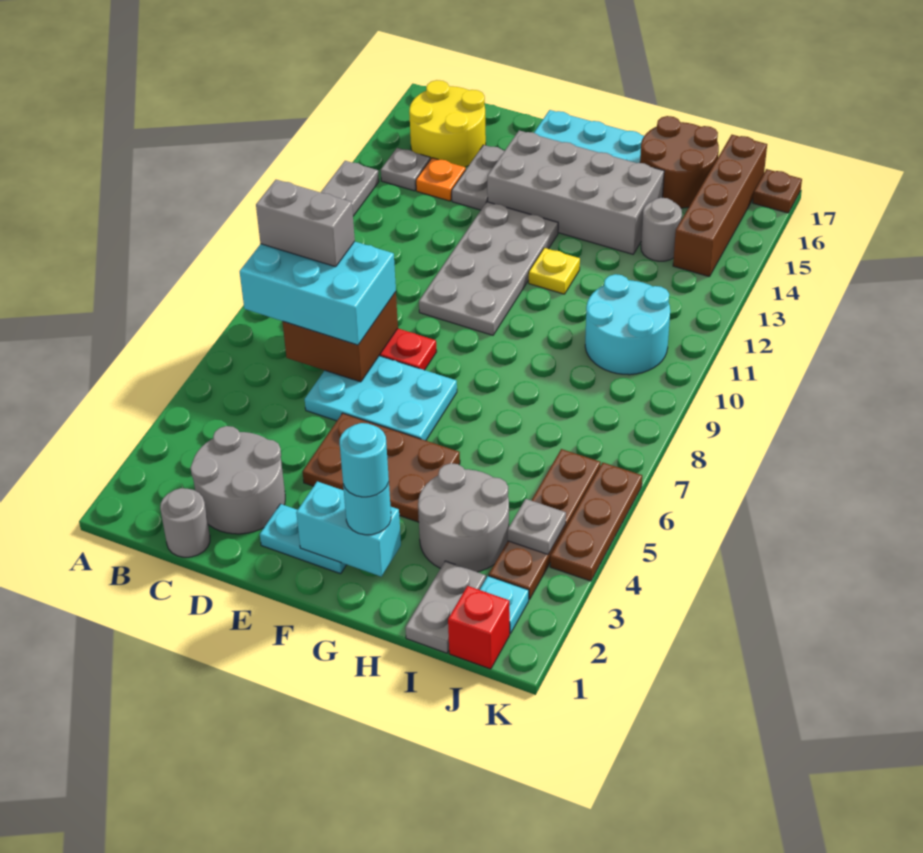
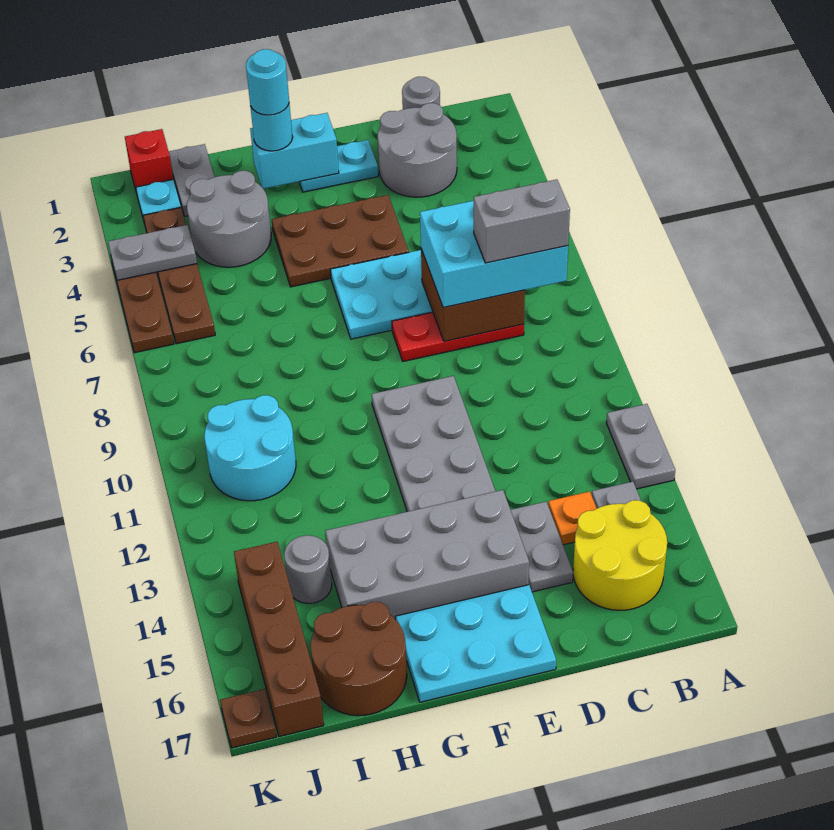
yellow plate G12 level 1 -> none
grey plate J4 level 2 -> grey plate J4:K4 level 2

